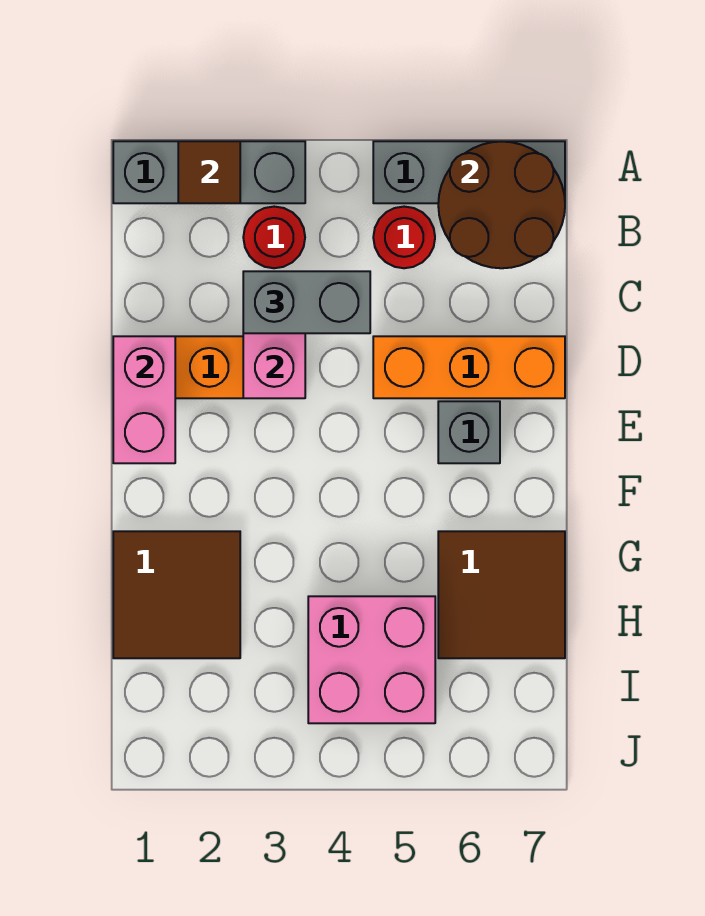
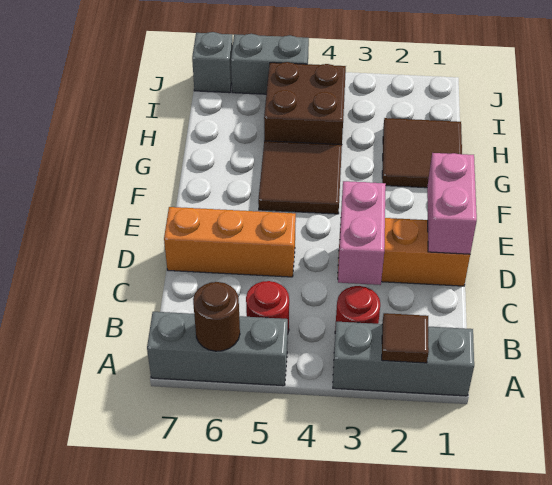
brown round brick A6:B7 level 2 -> brown round brick A6 level 2
grey brick C3:C4 level 3 -> grey brick J5:J6 level 1
grey brick E6 level 1 -> grey brick J7 level 1
brown tile G6:H7 level 1 -> brown tile F4:G5 level 1
pink brick H4:I5 level 1 -> brown brick H4:I5 level 1

